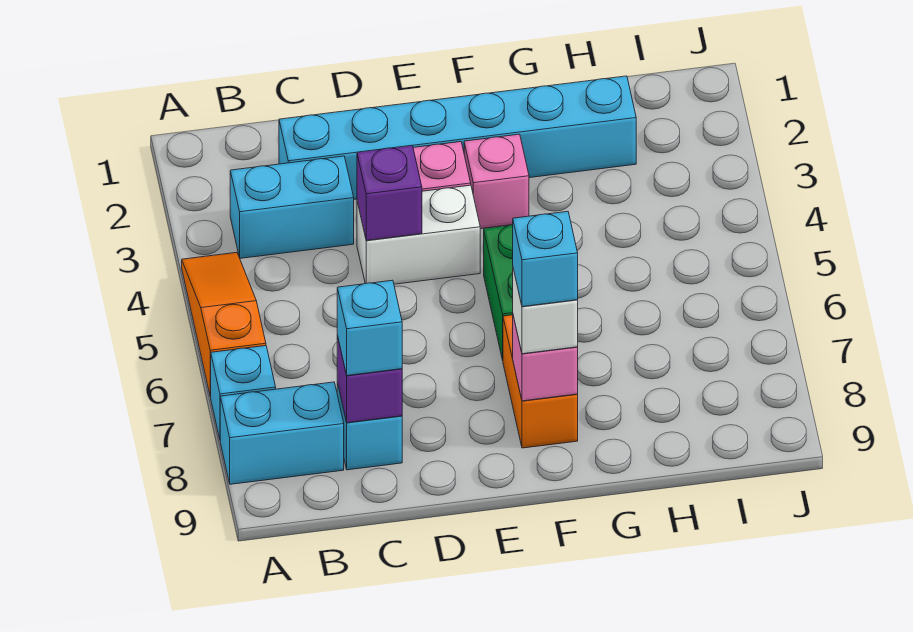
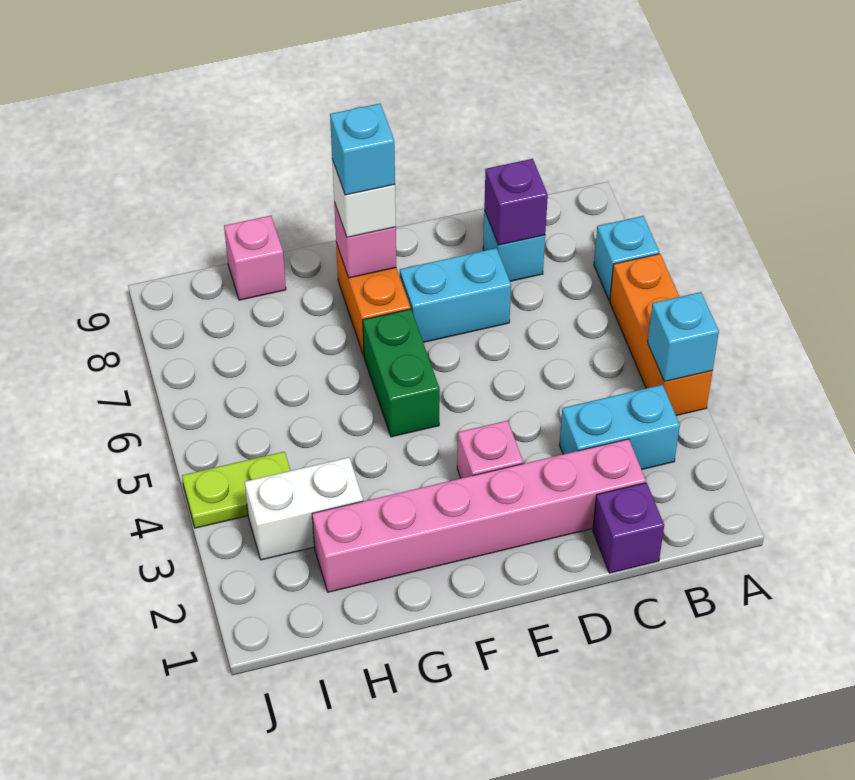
orange slope A4:A6 level 1 top 6 -> orange brick A4:A6 level 1
cyan brick A8:B8 level 1 -> cyan brick D7:E7 level 1
cyan brick C2:H2 level 1 -> pink brick C2:H2 level 1
cyan brick C8 level 3 -> cyan brick A4 level 2
white brick D4:E4 level 1 -> white brick H3:I3 level 1
purple brick D4 level 2 -> purple brick C1 level 1
pink brick F3 level 1 -> pink brick H9 level 1
none -> lime plate I4:J4 level 1

